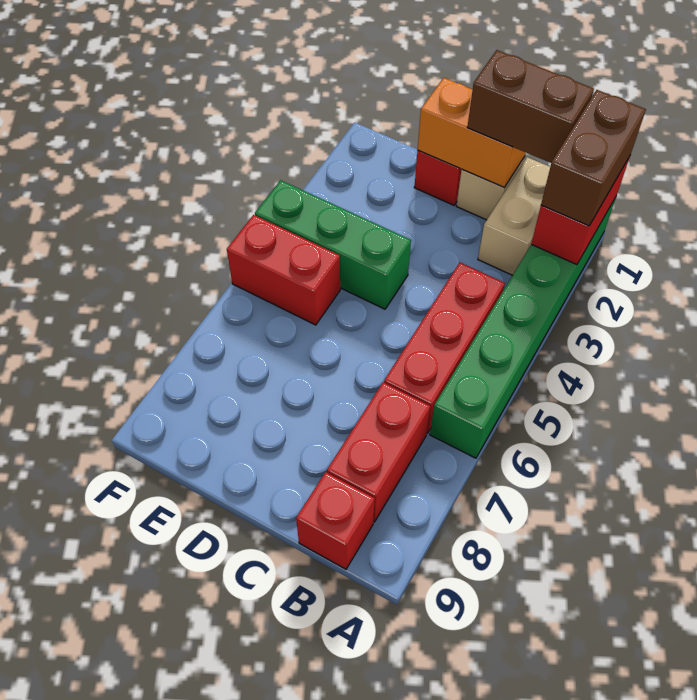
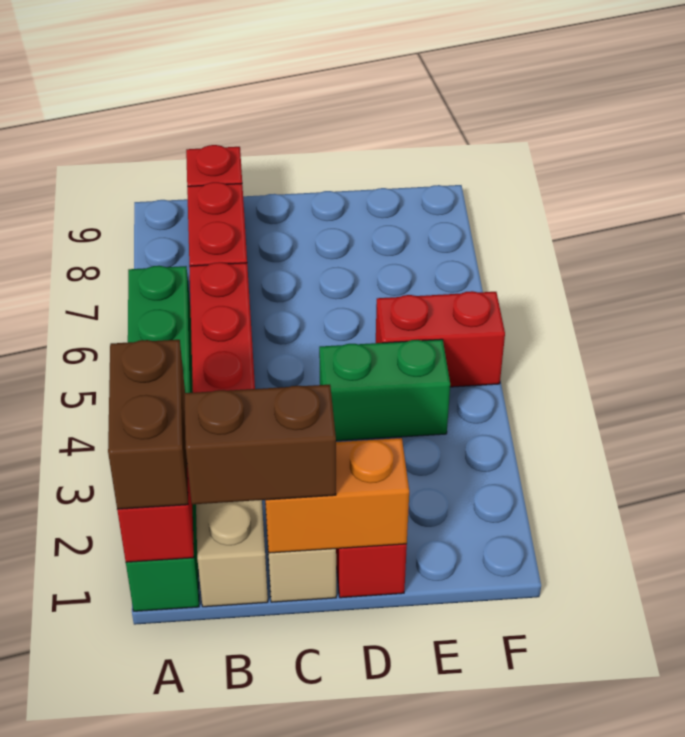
green brick D4:F4 level 1 -> green brick D4:E4 level 1

